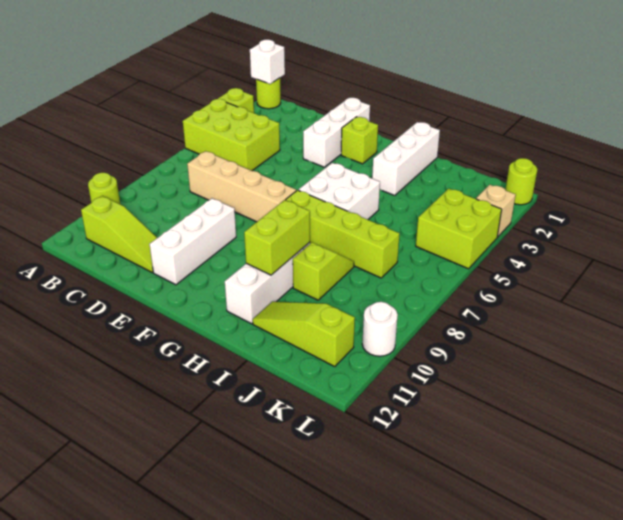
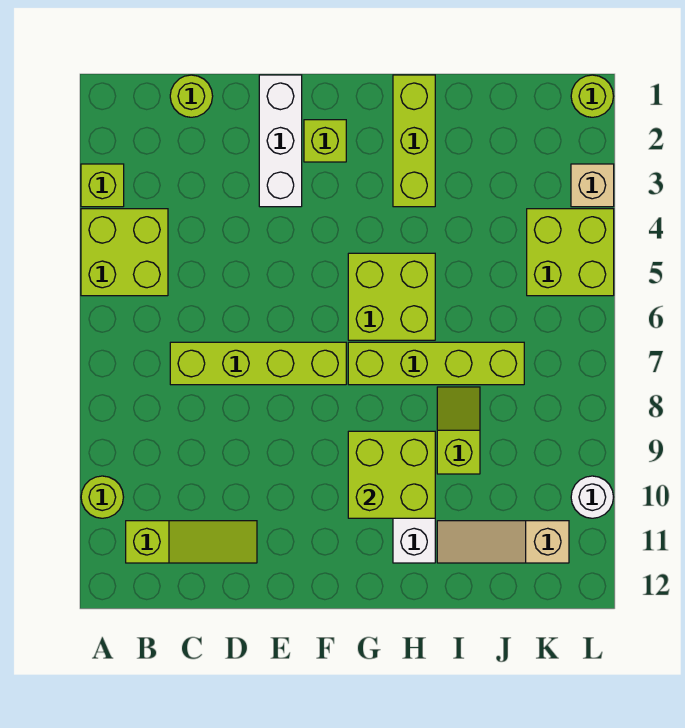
lime round brick A1 level 1 -> lime round brick C1 level 1
white brick A1 level 2 -> none
lime brick A4:C5 level 1 -> lime brick A4:B5 level 1
tan brick C7:F7 level 1 -> lime brick C7:F7 level 1
white brick E9:E11 level 1 -> none
white brick G5:H6 level 1 -> lime brick G5:H6 level 1
white brick H1:H3 level 1 -> lime brick H1:H3 level 1
lime brick H9:H10 level 2 -> lime brick G9:H10 level 2
lime slope I11:K11 level 1 top K -> tan slope I11:K11 level 1 top K

